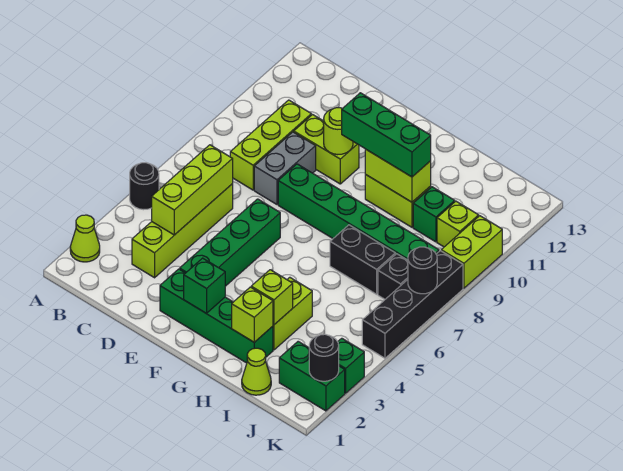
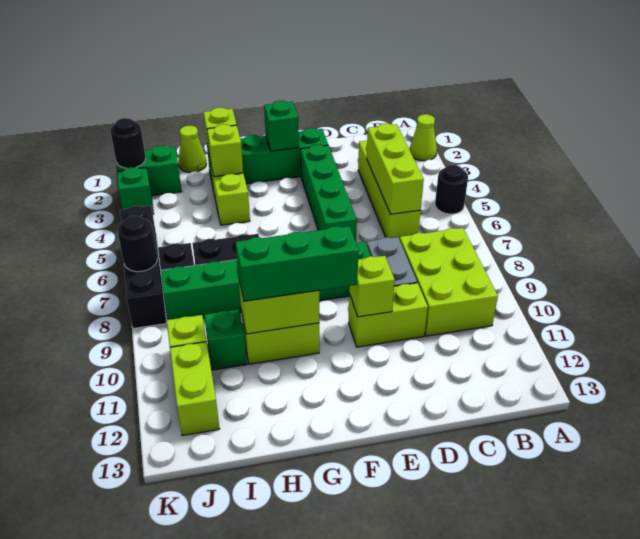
lime brick C8:C10 level 1 -> lime brick B8:C10 level 1
lime round brick E10 level 2 -> lime brick E10 level 2
lime brick K9:K10 level 1 -> lime brick J11:J12 level 1

